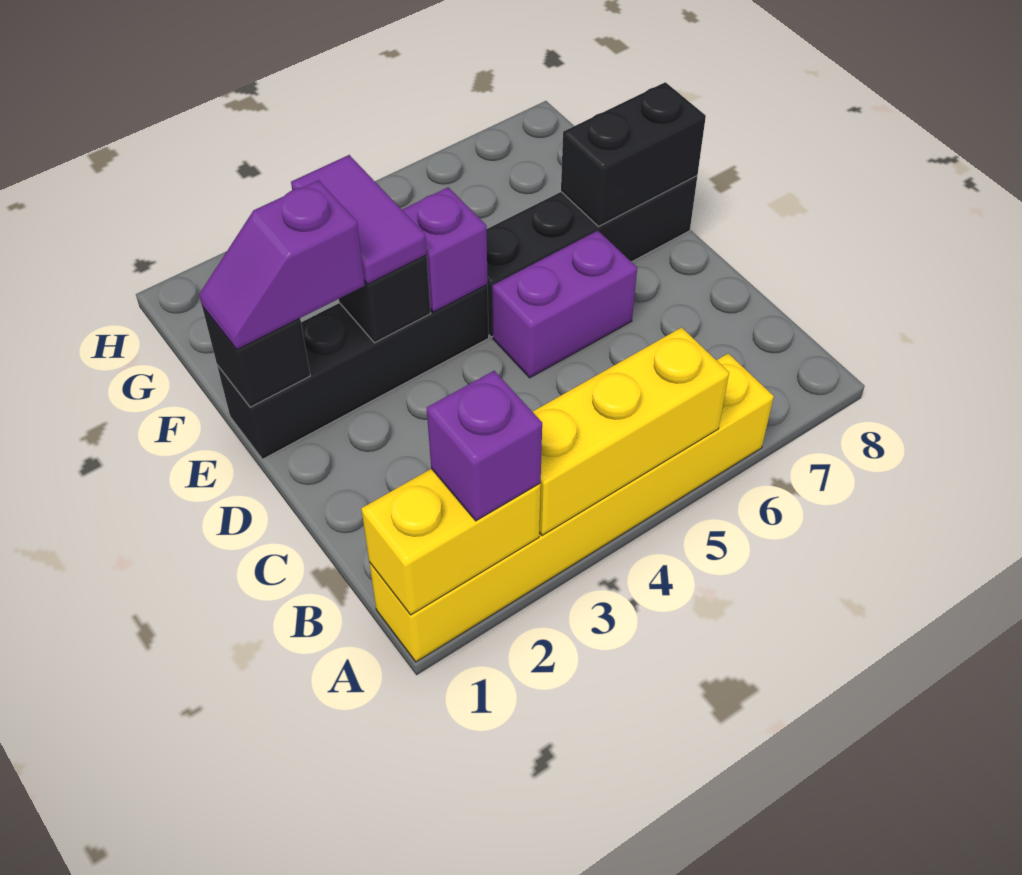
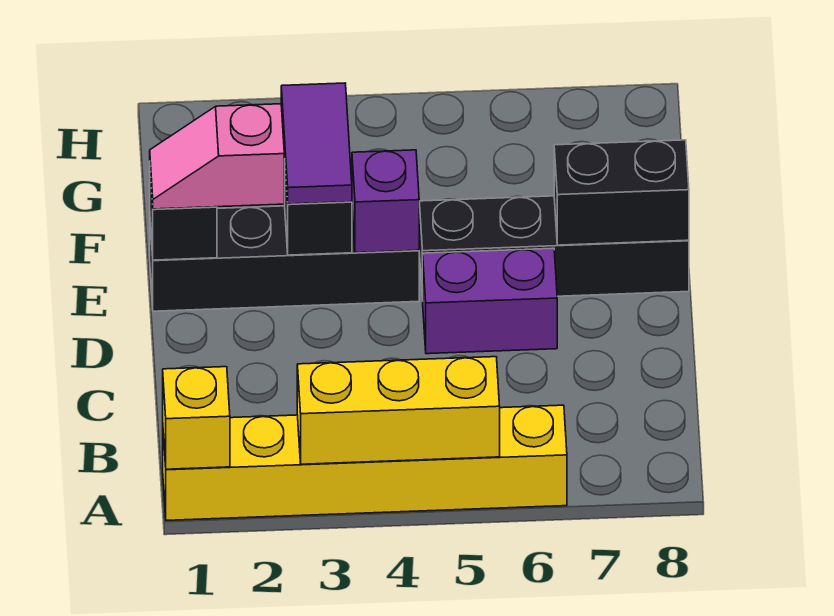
yellow brick A1:A2 level 2 -> yellow brick A1 level 2
purple brick A2 level 3 -> none
purple slope E1:E2 level 3 top 2 -> pink slope E1:E2 level 3 top 2

